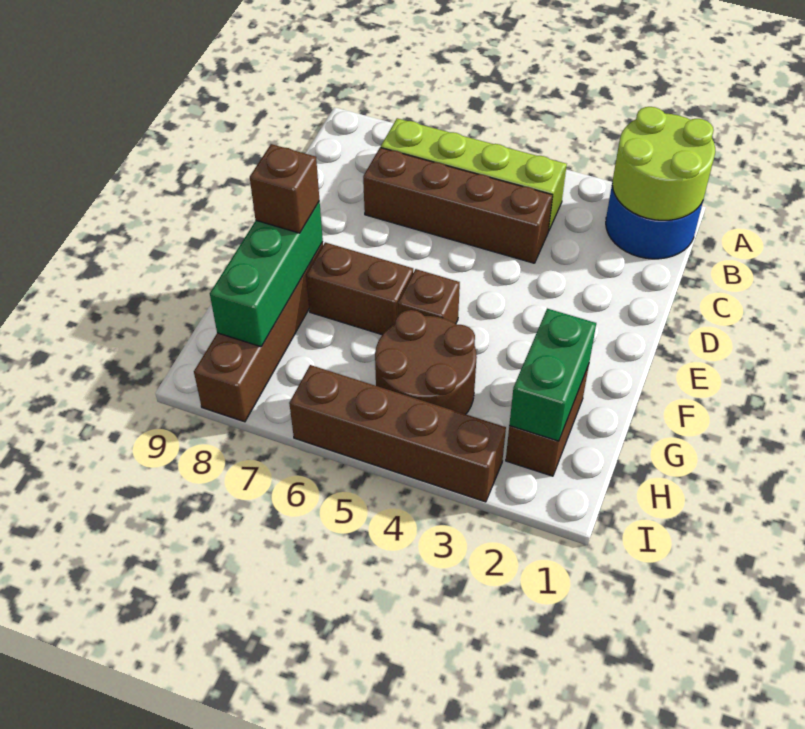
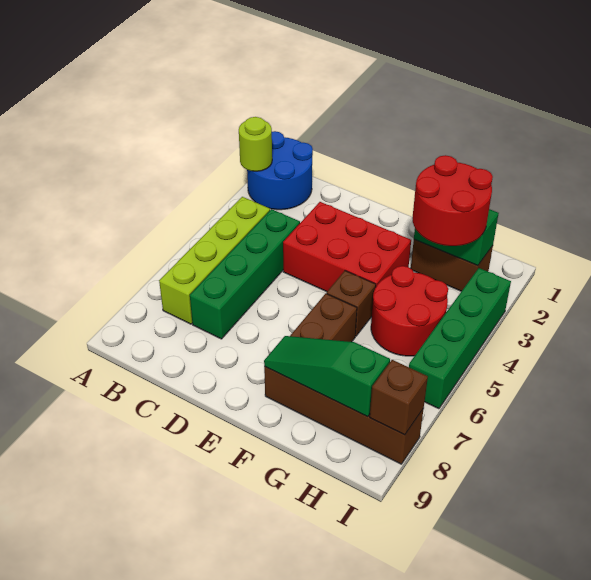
lime round brick A1:B2 level 2 -> lime round brick A2 level 2
brown brick C4:C7 level 1 -> green brick C4:C7 level 1
none -> red brick D3:F4 level 1
green brick F8:H8 level 2 -> green slope F8:H8 level 2 top H
brown brick F8 level 3 -> brown brick I8 level 2
none -> red round brick G2:H3 level 3
brown round brick G4:H5 level 1 -> red round brick G4:H5 level 1
brown brick I3:I6 level 1 -> green brick I3:I6 level 1

